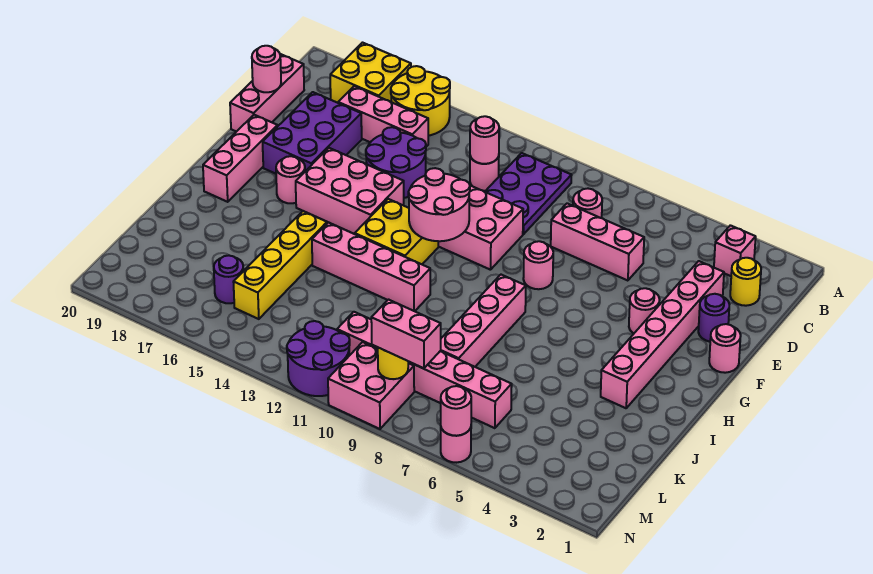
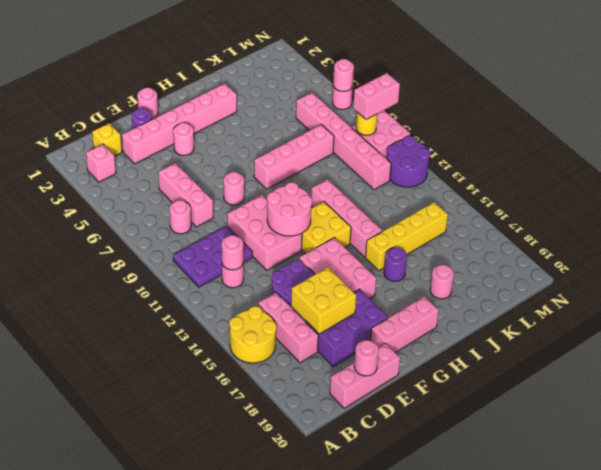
yellow brick A17:B18 level 1 -> yellow brick D16:E17 level 2
yellow round brick C2 level 1 -> yellow brick C2 level 1
pink round brick G17 level 1 -> pink round brick J18 level 1
purple round brick L16 level 1 -> purple round brick I16 level 1
pink brick M8:M9 level 3 -> pink brick M9:N9 level 3

